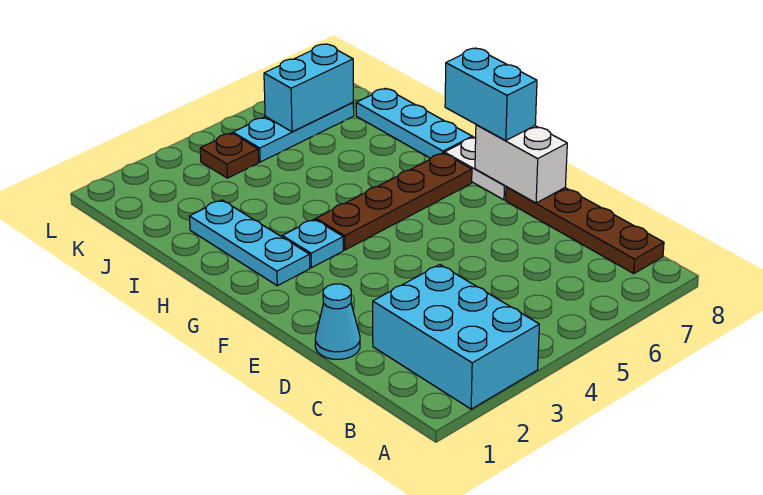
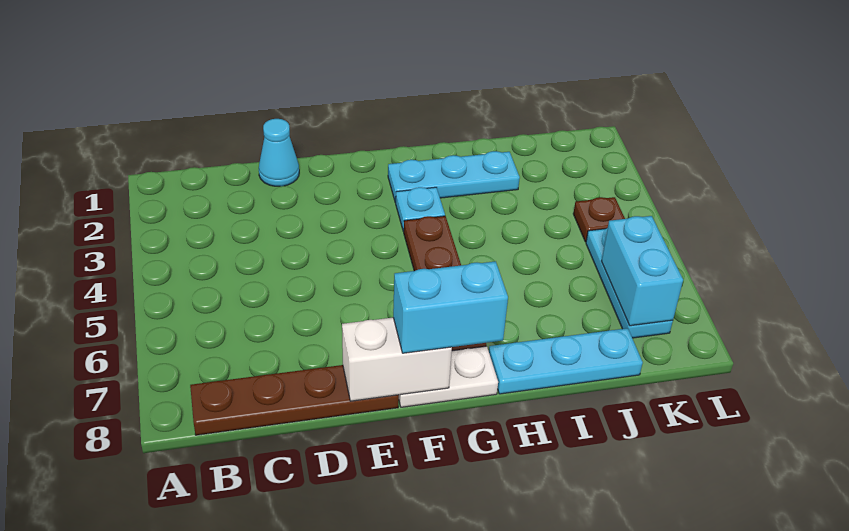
cyan brick A2:C3 level 1 -> none

